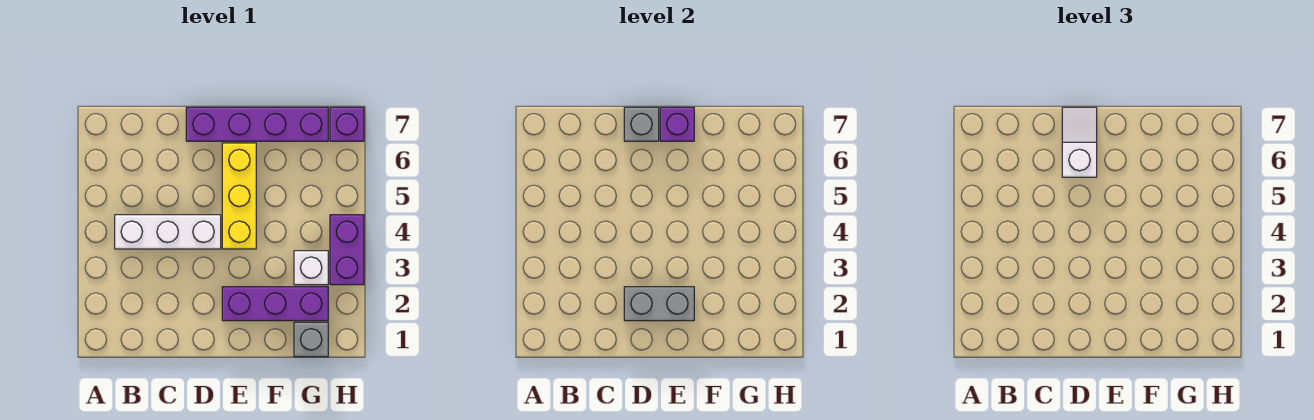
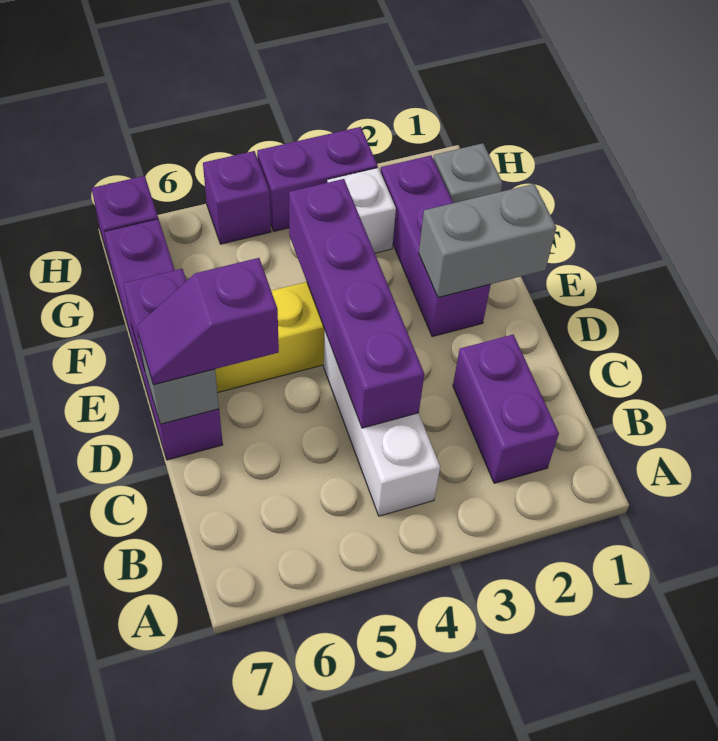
none -> purple brick B2:C2 level 1
none -> purple brick C4:F4 level 2
grey brick D2:E2 level 2 -> grey brick E1:E2 level 2
white slope D6:D7 level 3 top 6 -> purple slope D6:D7 level 3 top 6
none -> purple brick H5 level 1

